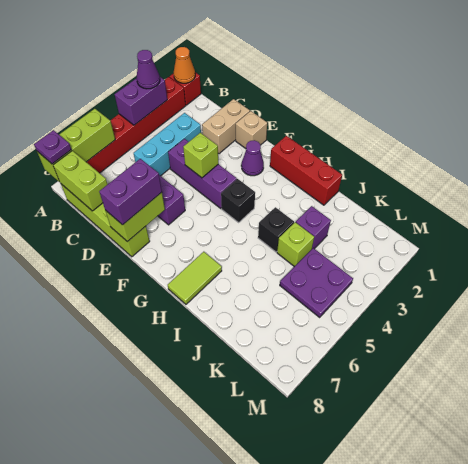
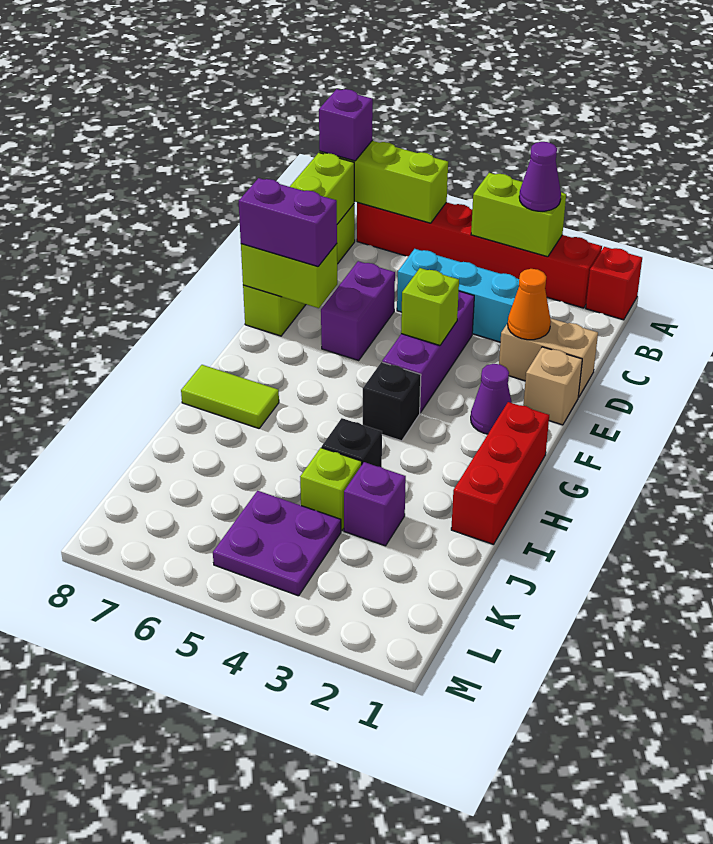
orange cone A1 level 2 -> orange cone D2 level 2
purple brick A3:A4 level 2 -> lime brick A3:A4 level 2
purple plate A8 level 3 -> purple brick A8 level 3

